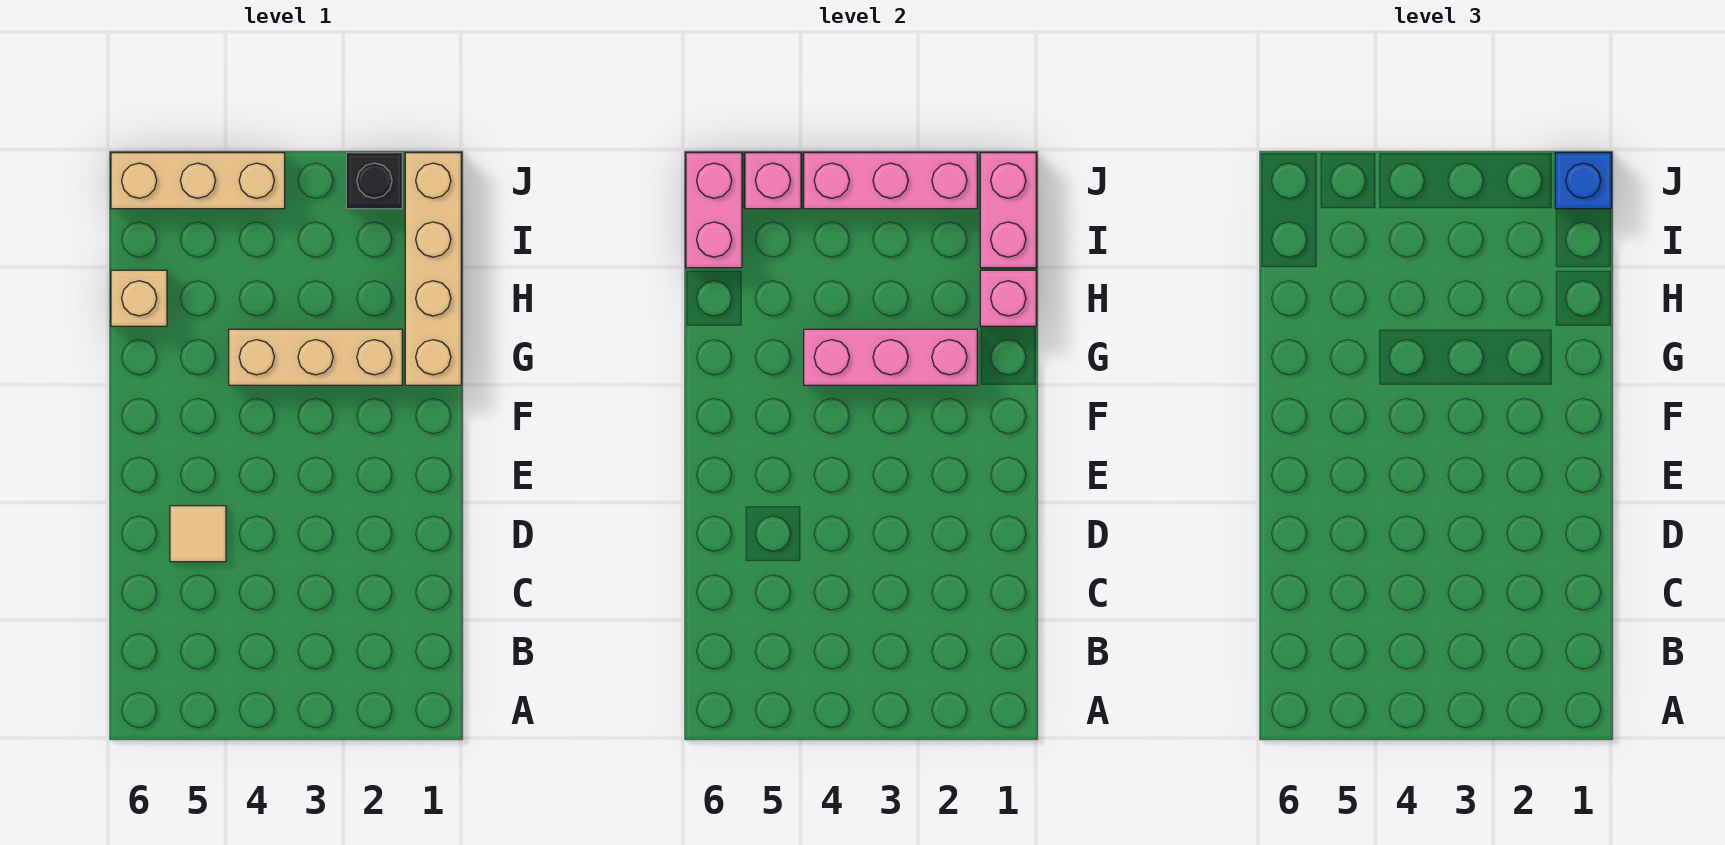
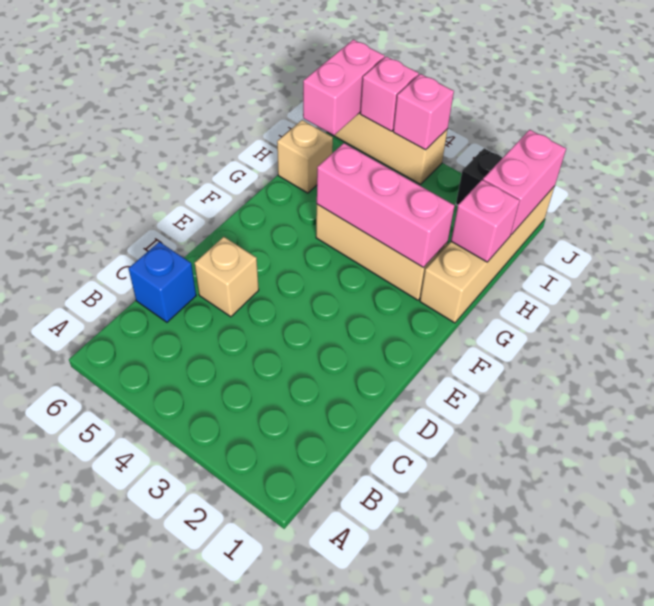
tan tile D5 level 1 -> tan brick D5 level 1
blue brick J1 level 3 -> blue brick C6 level 1
pink brick J2:J4 level 2 -> pink brick J4 level 2

